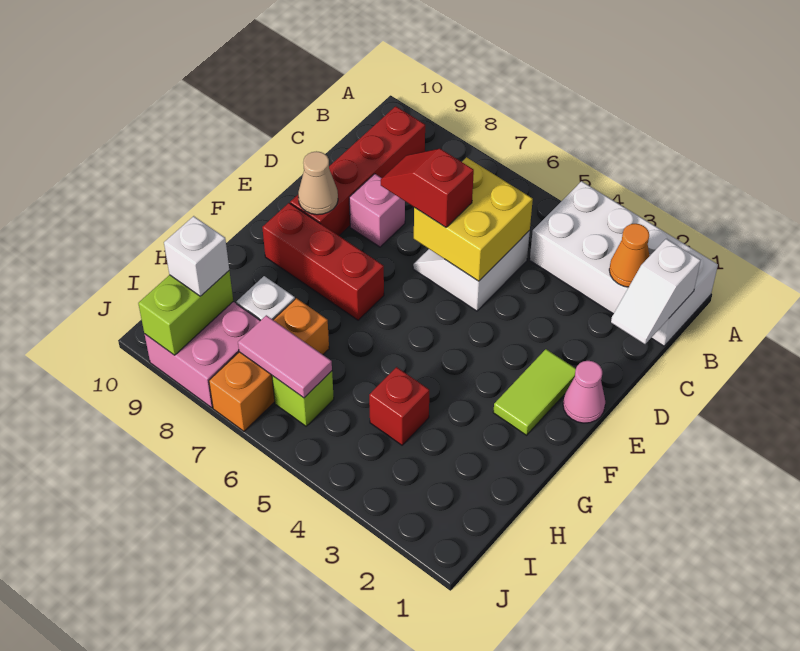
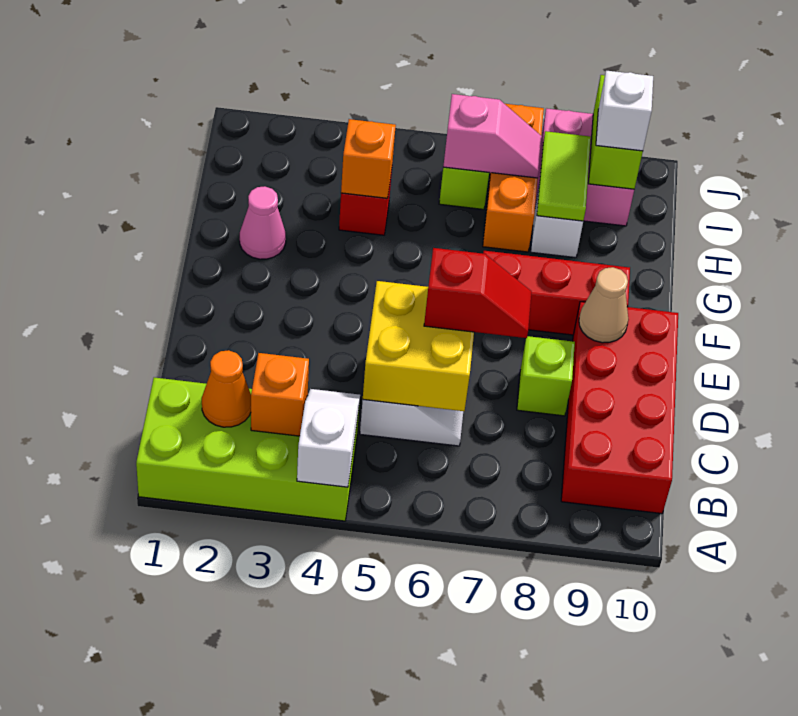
white brick A1:B4 level 1 -> lime brick A1:B4 level 1
white slope B1:C1 level 2 top B -> white slope A4:B4 level 2 top A
none -> orange brick B3 level 2
red brick B9:E9 level 1 -> red brick B9:E10 level 1
pink brick D8 level 1 -> lime brick D8 level 1
pink cone E1 level 1 -> pink cone G2 level 1
lime tile E2:F2 level 1 -> lime tile H8:I8 level 2
none -> orange brick H4 level 2
pink tile I6:I7 level 2 -> pink slope I6:I7 level 2 top 6

